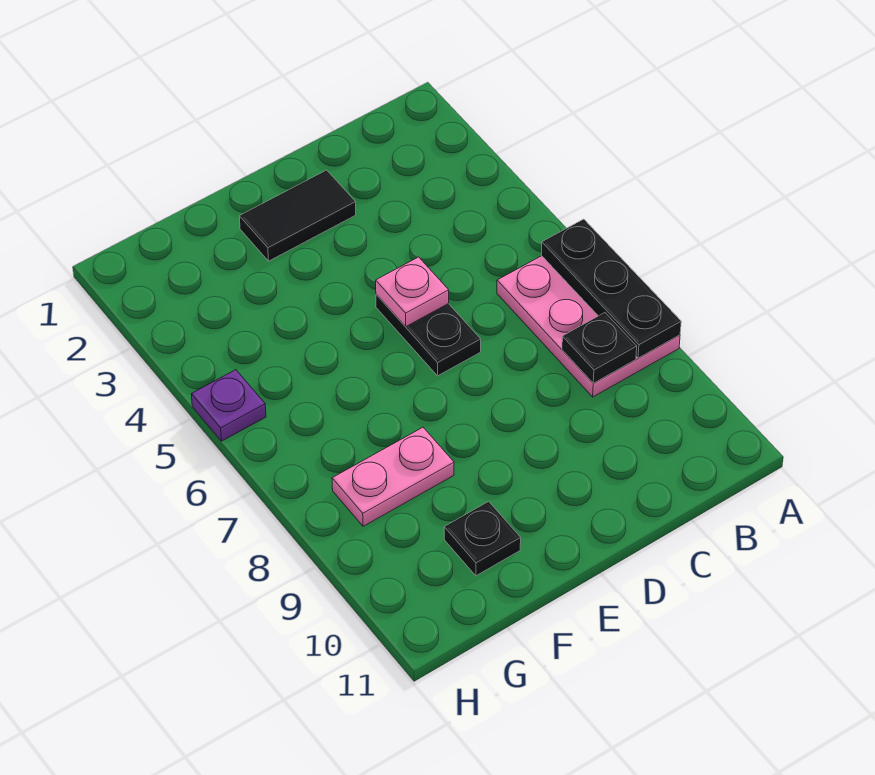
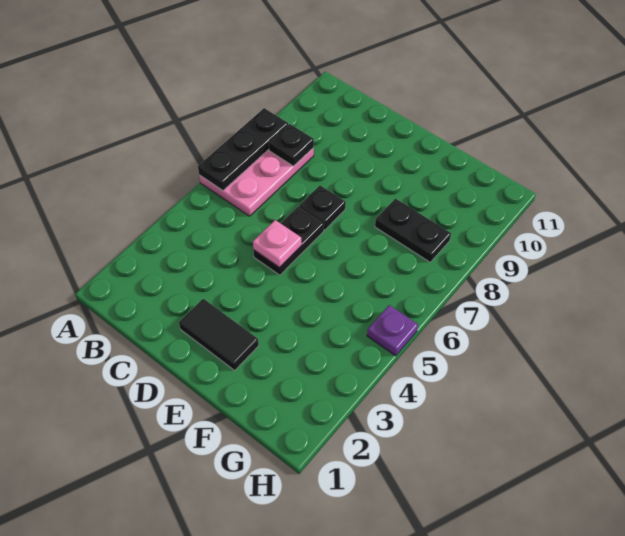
pink plate F8:G8 level 1 -> black plate F8:G8 level 1
black plate F10 level 1 -> black plate D7 level 1

